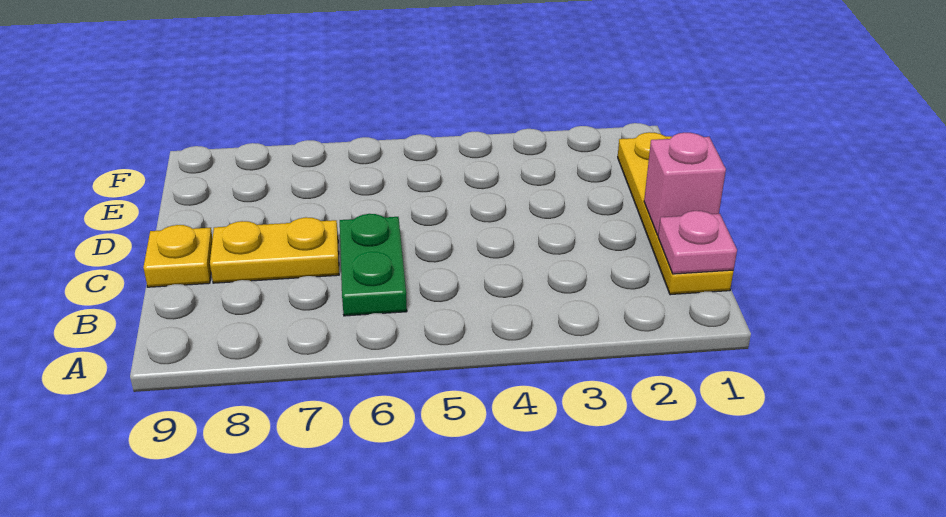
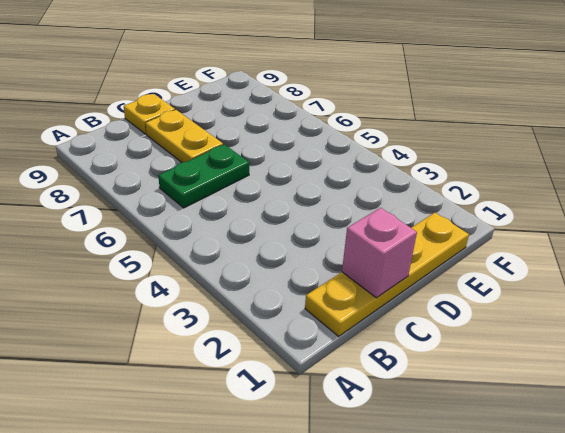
pink plate B1 level 2 -> none

